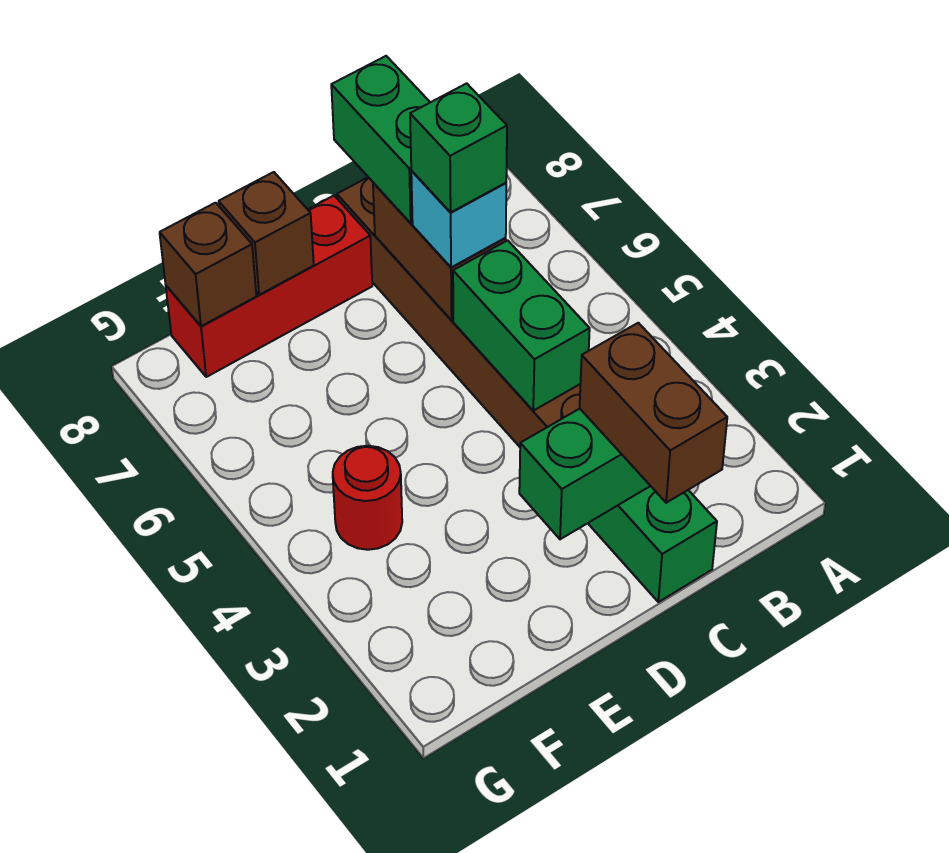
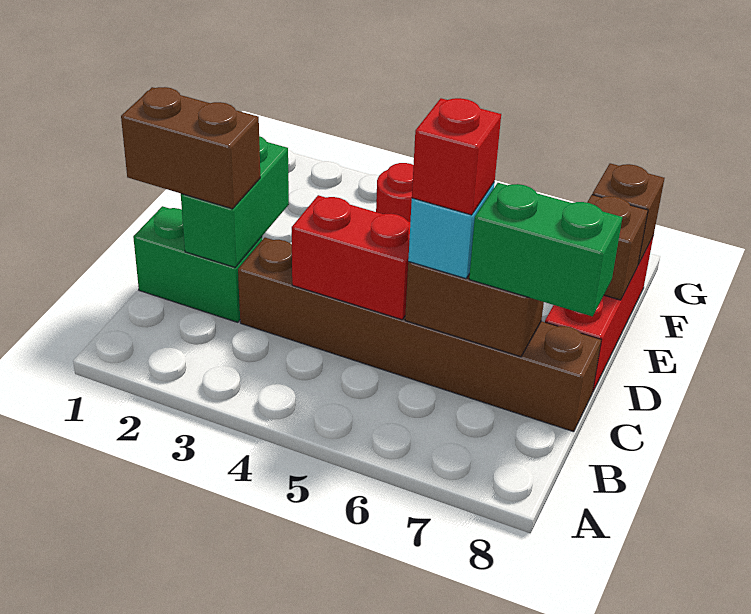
green brick C4:C5 level 2 -> red brick C4:C5 level 2
green brick C6 level 4 -> red brick C6 level 4

